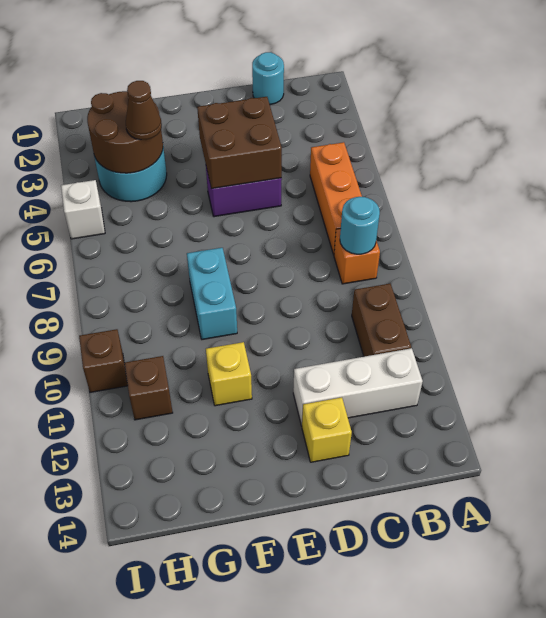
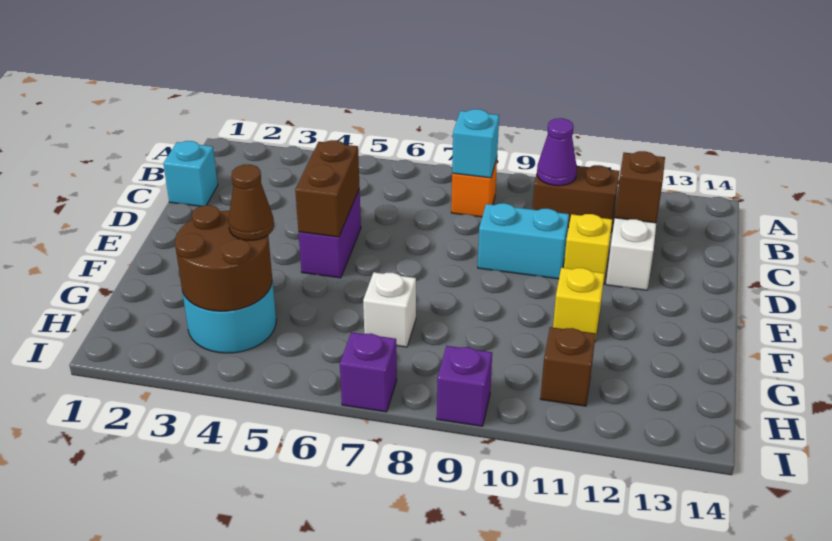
orange brick B5:B7 level 1 -> none
cyan round brick B8 level 2 -> cyan brick B8 level 2
none -> purple cone B10 level 2
cyan round brick C1 level 1 -> cyan brick C1 level 1
brown brick D4:E5 level 2 -> brown brick D5:E5 level 2
yellow brick D13 level 1 -> yellow brick D11 level 1
cyan brick F8:F9 level 1 -> cyan brick D9:D10 level 1
white brick I5 level 1 -> white brick G7 level 1
none -> purple brick I7 level 1
none -> purple brick I9 level 1
brown brick I10 level 1 -> brown brick C12 level 2

